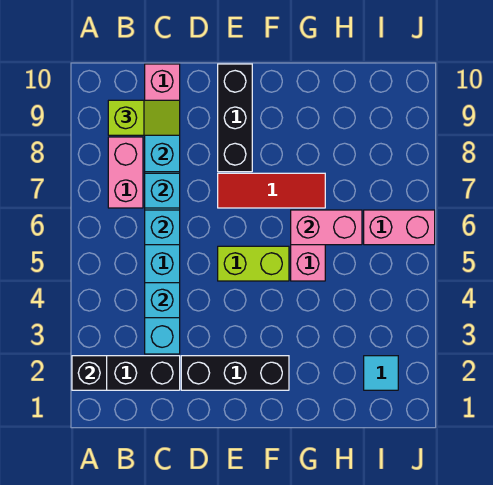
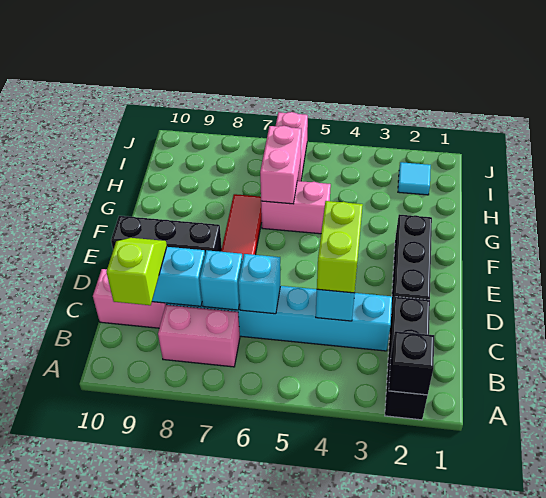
lime brick E5:F5 level 1 -> lime brick C4:D4 level 3

